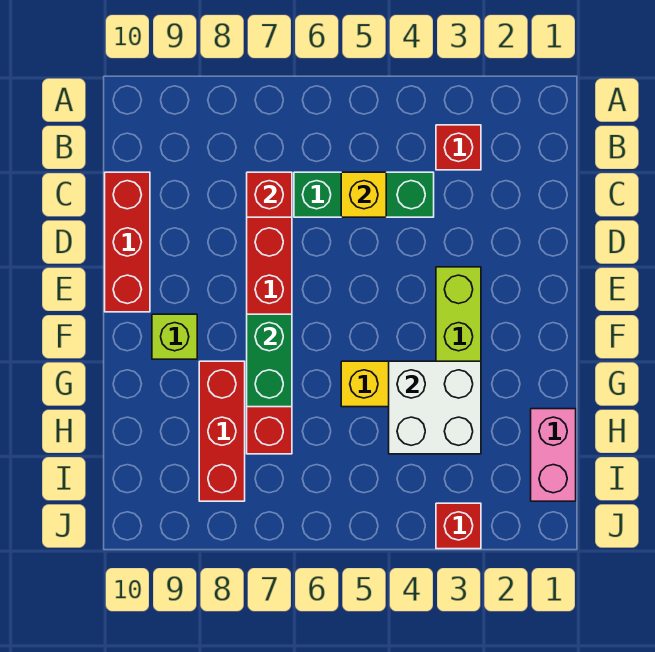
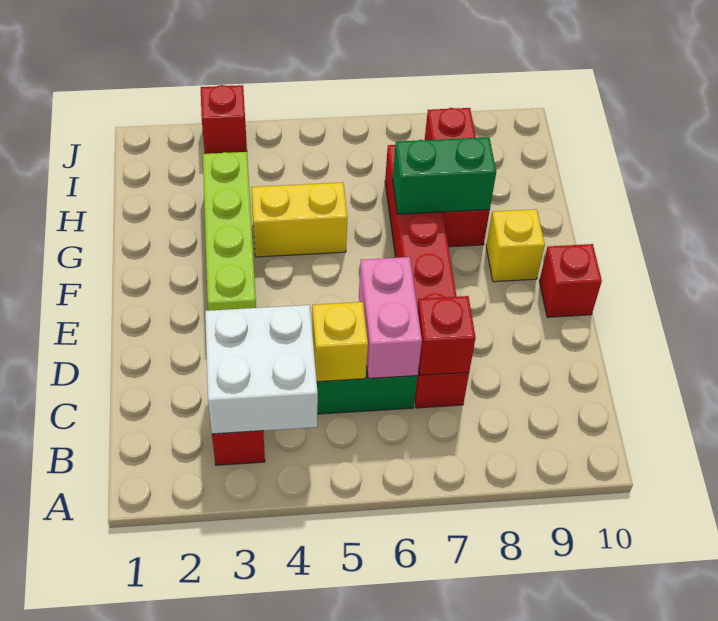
red brick C10:E10 level 1 -> red brick E10 level 1
green brick F7:G7 level 2 -> green brick G7:G8 level 2
lime brick F9 level 1 -> yellow brick F9 level 1
white brick G3:H4 level 2 -> white brick B3:C4 level 2
pink brick H1:I1 level 1 -> pink brick C6:D6 level 2

